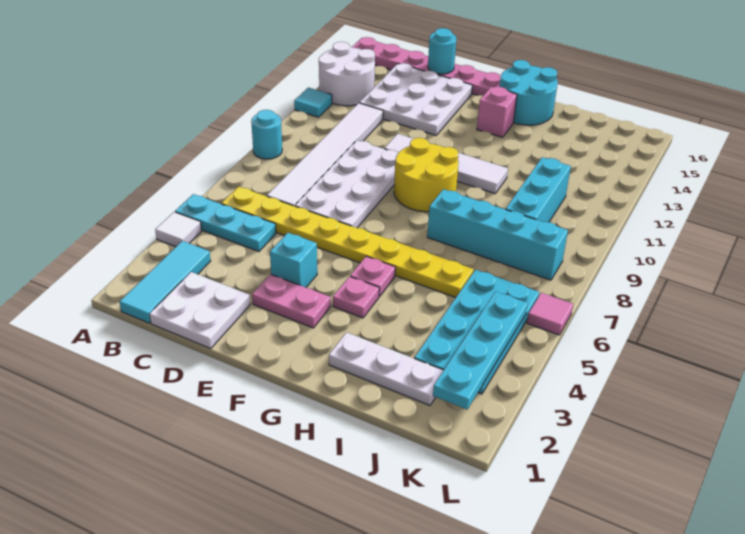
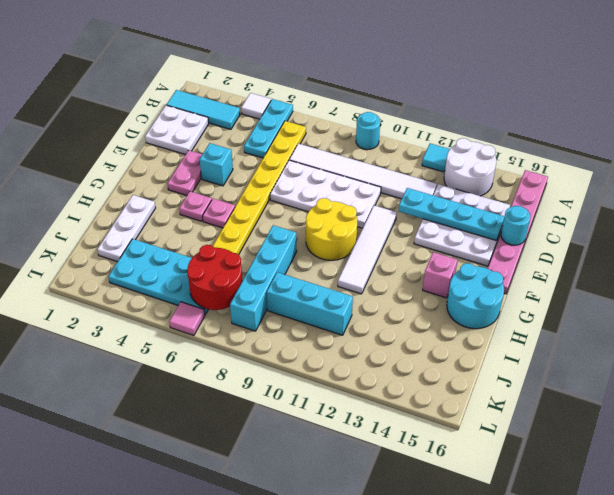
none -> red round brick J6:K7 level 2
cyan plate K2:K5 level 2 -> cyan plate D12:D15 level 2

